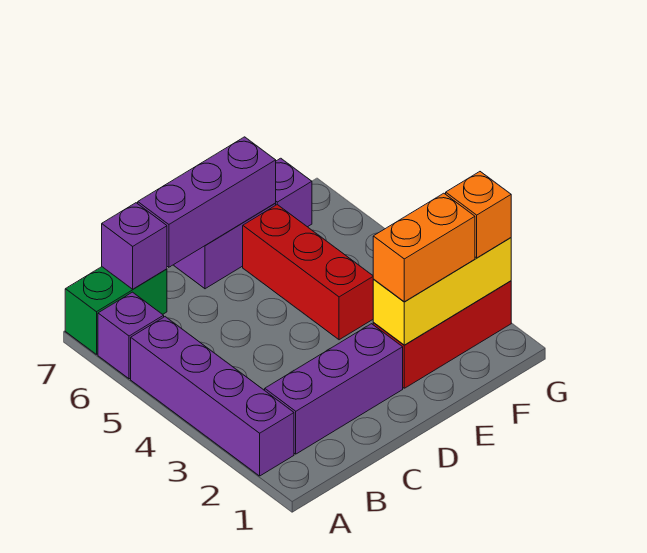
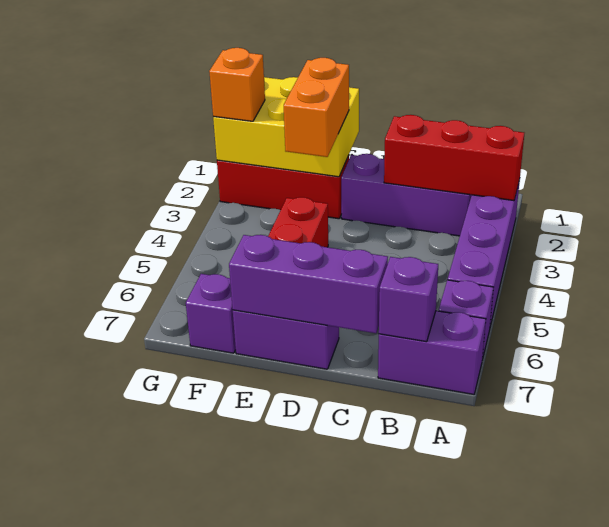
none -> red brick A2:C2 level 2
green brick A7:B7 level 1 -> purple brick A7:B7 level 1
yellow brick E2:G2 level 2 -> yellow brick E1:G2 level 2
orange brick E2:F2 level 3 -> orange brick E2:E3 level 3

